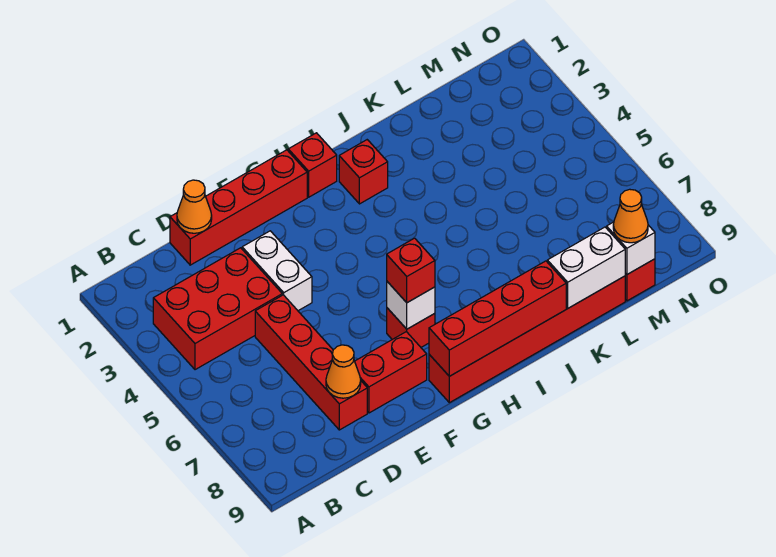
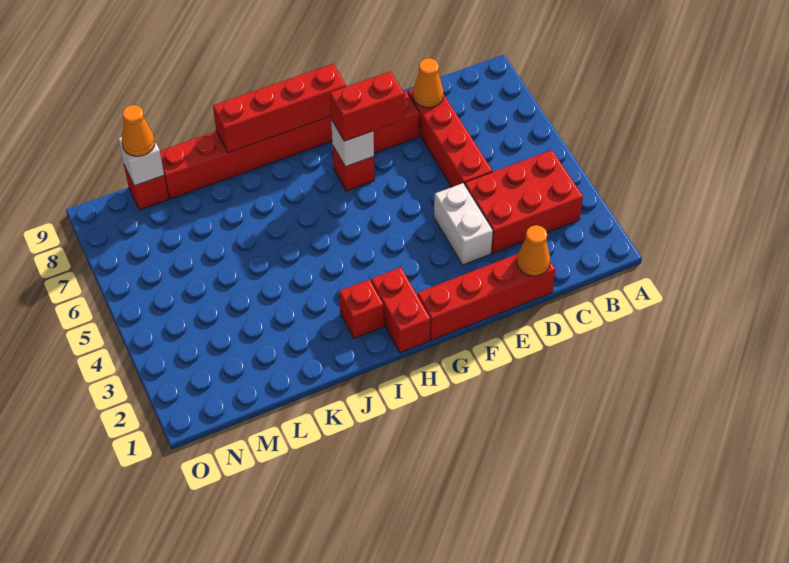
red brick G7 level 3 -> red brick F7:G7 level 3
red brick H1 level 1 -> red brick H1:H2 level 1
white brick K9:L9 level 2 -> none

